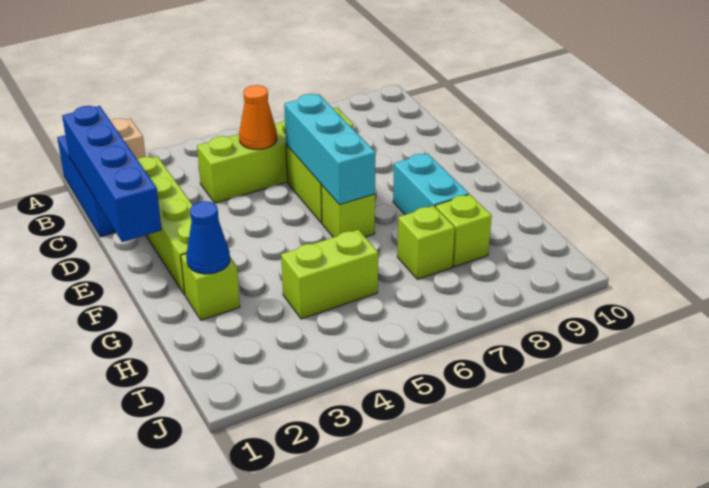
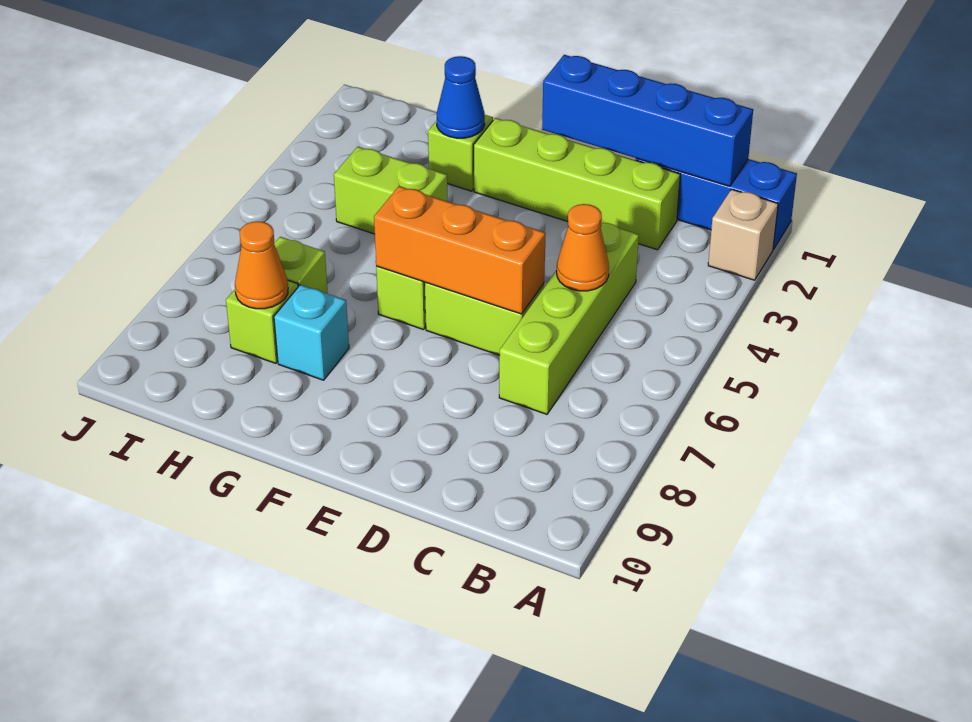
cyan brick D6:F6 level 2 -> orange brick D6:F6 level 2
cyan brick F8:G8 level 1 -> cyan brick G8 level 1
lime brick H4:H5 level 1 -> lime brick G4:H4 level 1
none -> orange cone H8 level 2

